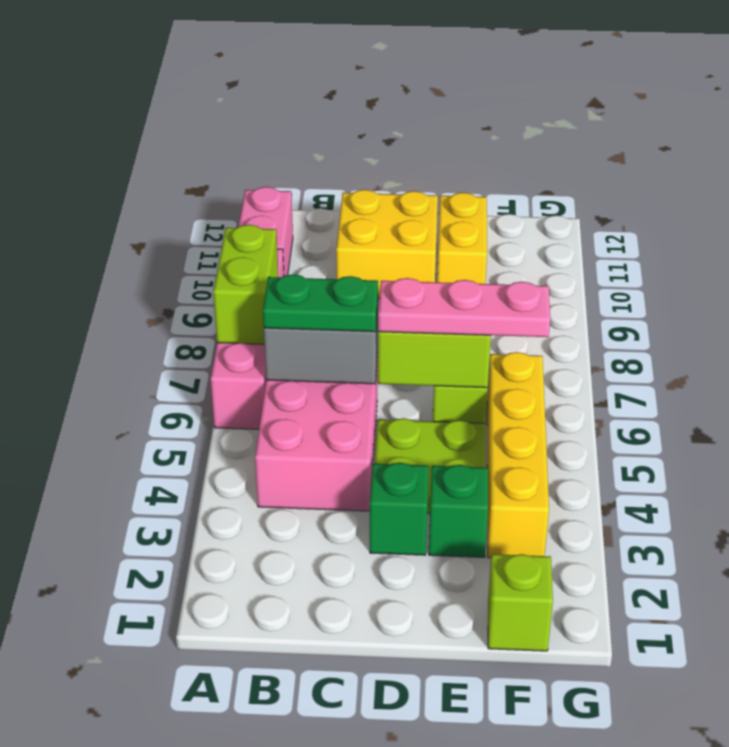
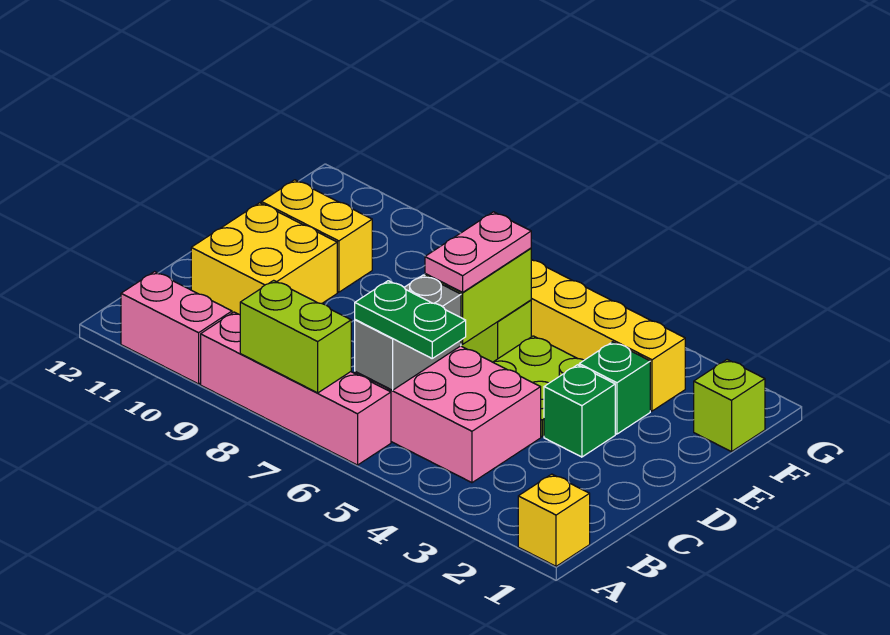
none -> yellow brick A1 level 1
green plate B6:C6 level 3 -> green plate B5:B6 level 3
pink plate D6:F6 level 3 -> pink plate D6:E6 level 3

